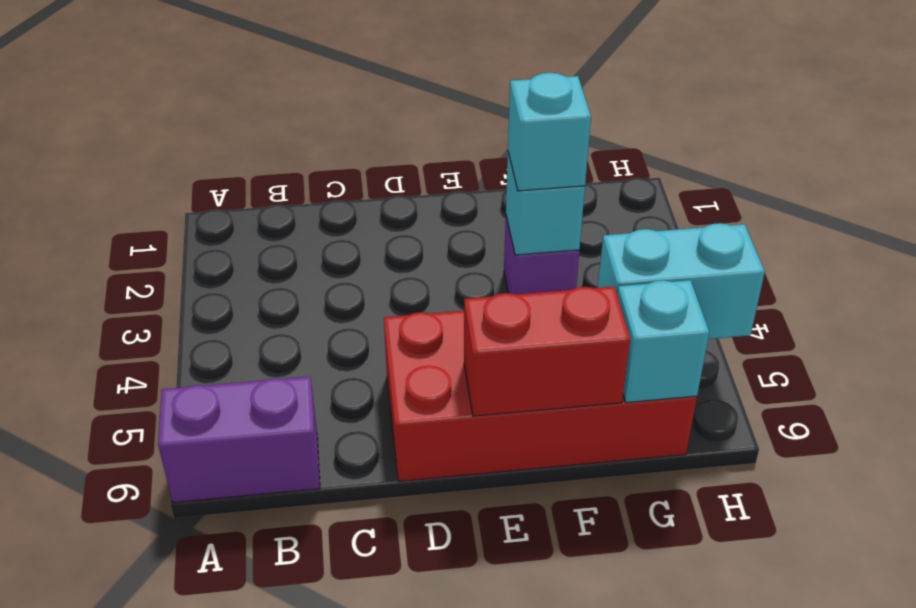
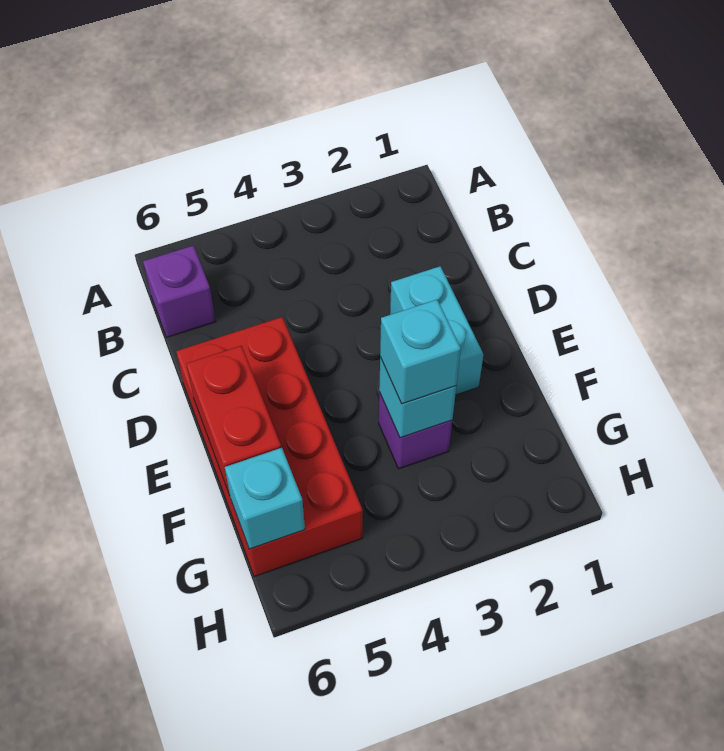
purple brick A6:B6 level 1 -> purple brick B6 level 1
cyan brick G5:H5 level 2 -> cyan brick D2:E2 level 1

